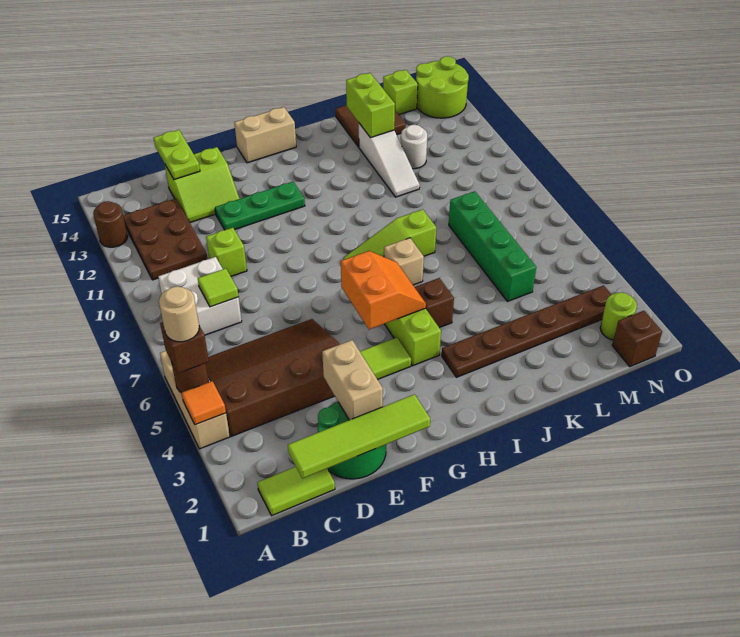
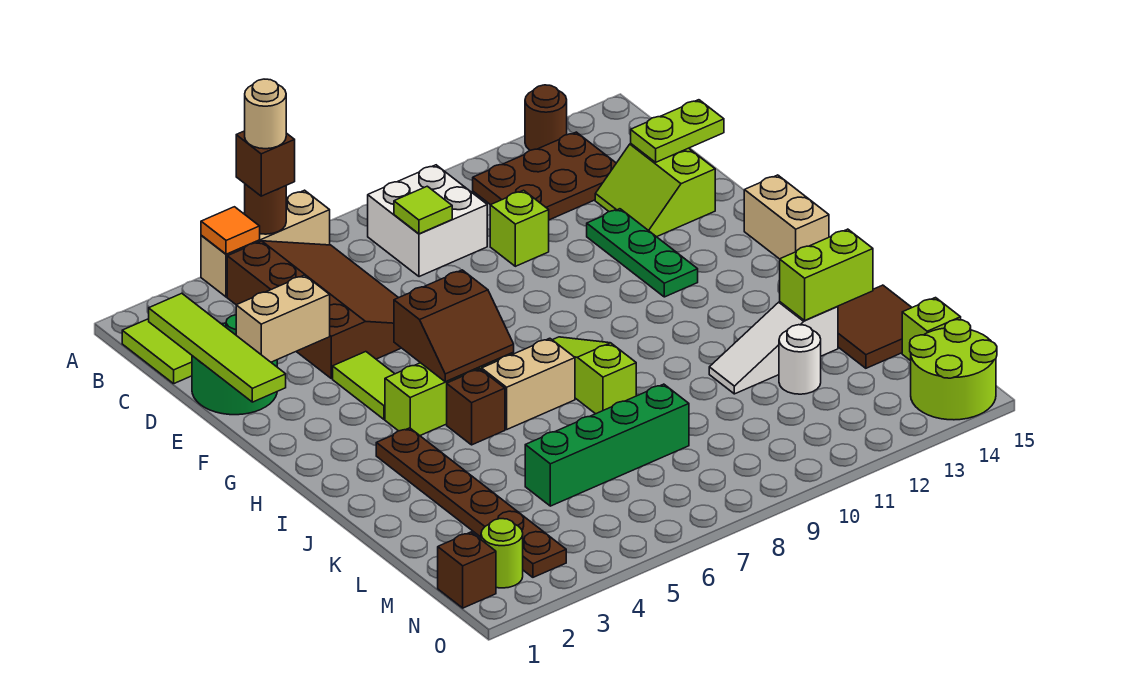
orange slope G5:H6 level 2 top G -> brown slope G5:H6 level 2 top G
tan brick I7 level 1 -> tan brick I6:I7 level 1

